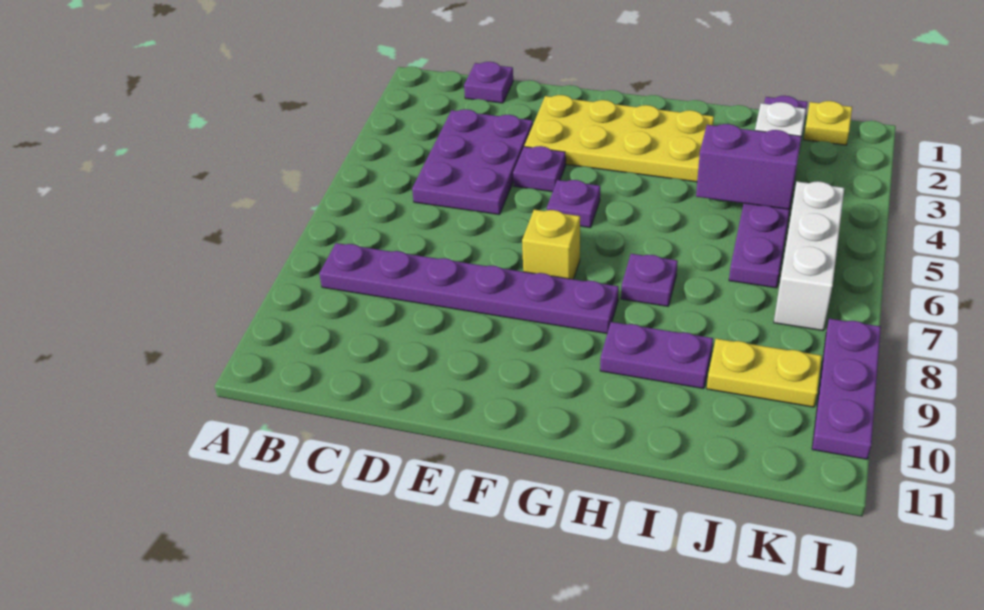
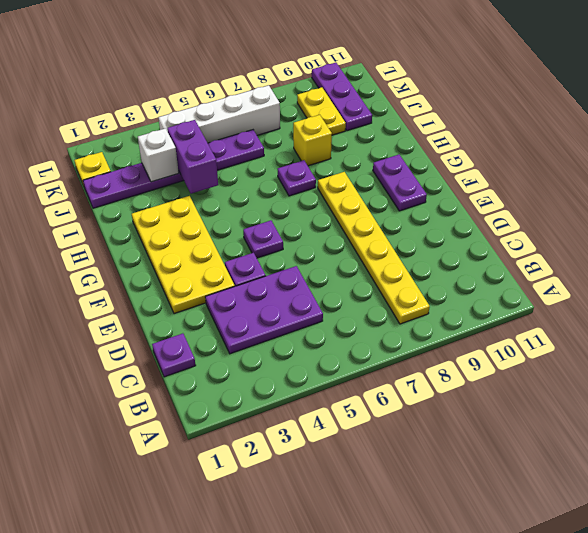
purple plate B8:G8 level 1 -> yellow plate B8:G8 level 1
yellow brick F7 level 1 -> yellow brick I8 level 1
purple plate H9:I9 level 1 -> purple plate F10:G10 level 1
white brick K5:K7 level 1 -> white brick K4:K7 level 1
purple plate L8:L10 level 1 -> purple plate J10:L10 level 1

